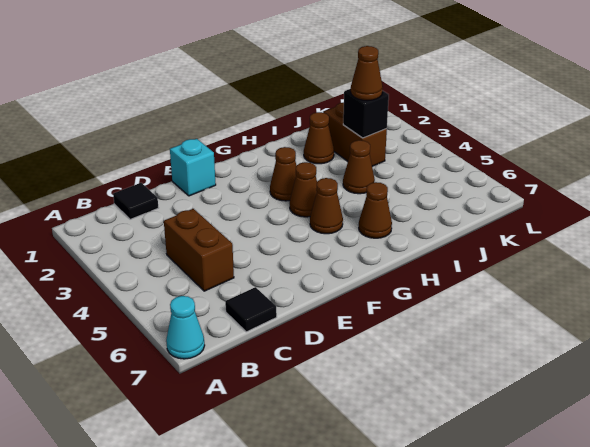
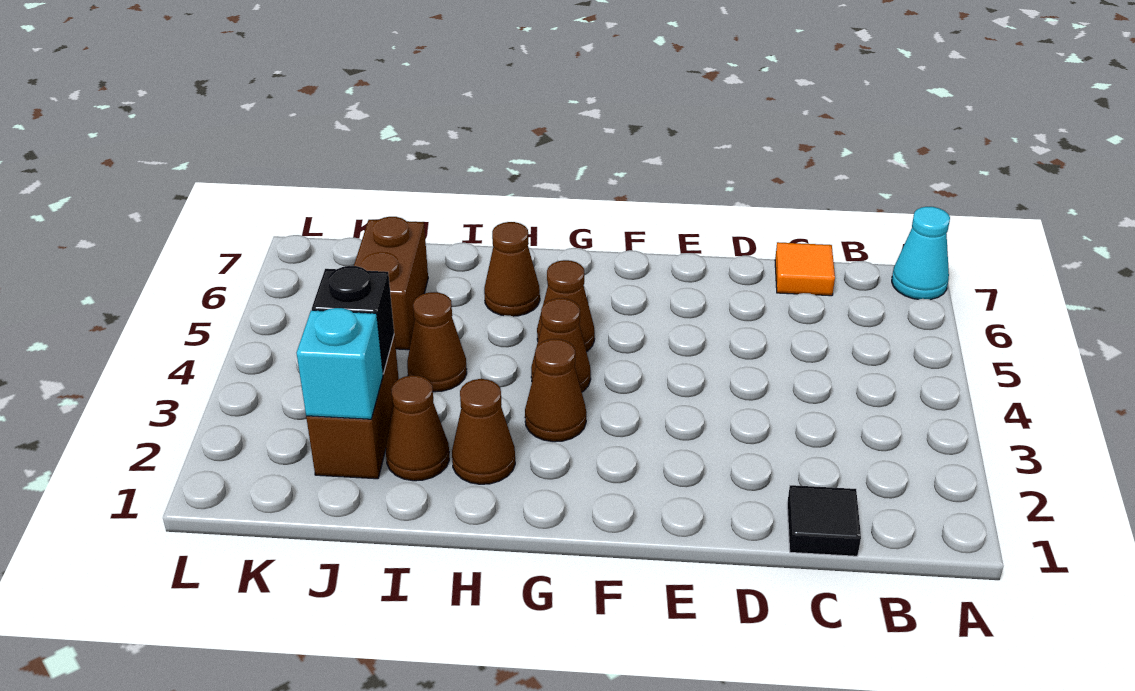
brown brick C4:C5 level 1 -> brown brick J5:J6 level 1
black tile C7 level 1 -> orange tile C7 level 1
cyan brick E1 level 1 -> cyan brick J2 level 2
brown cone J3 level 3 -> brown cone H2 level 1

